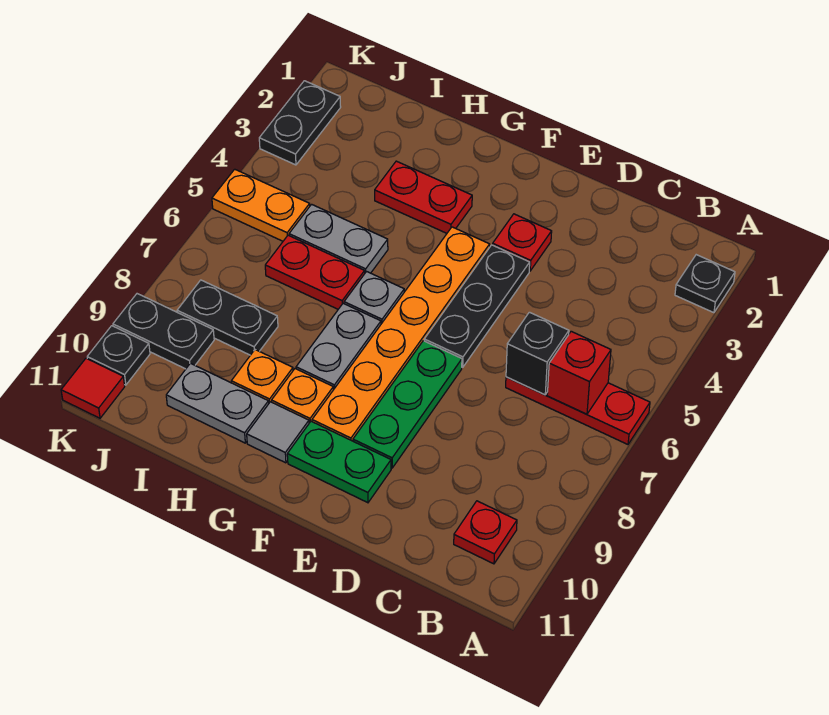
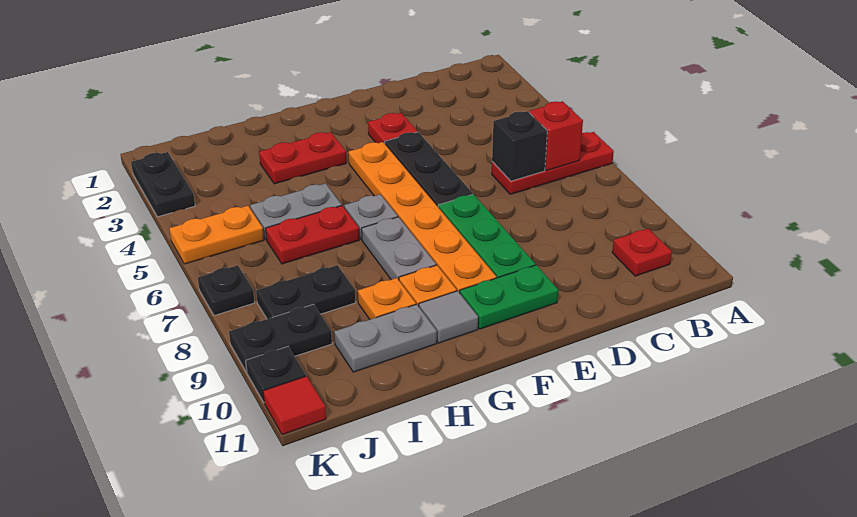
black plate A2 level 1 -> black plate K7 level 1

